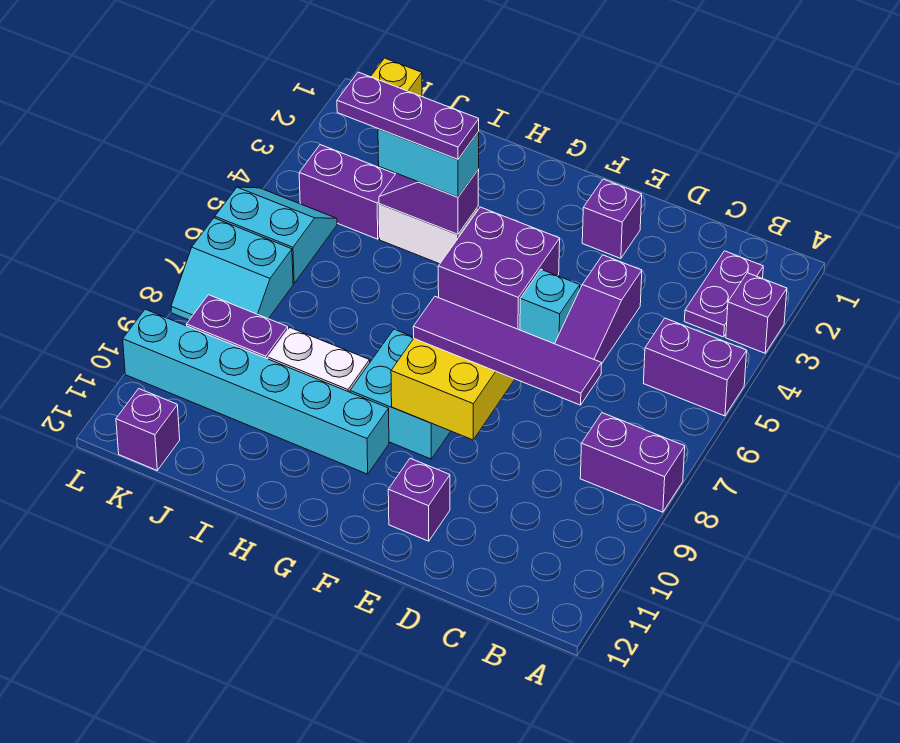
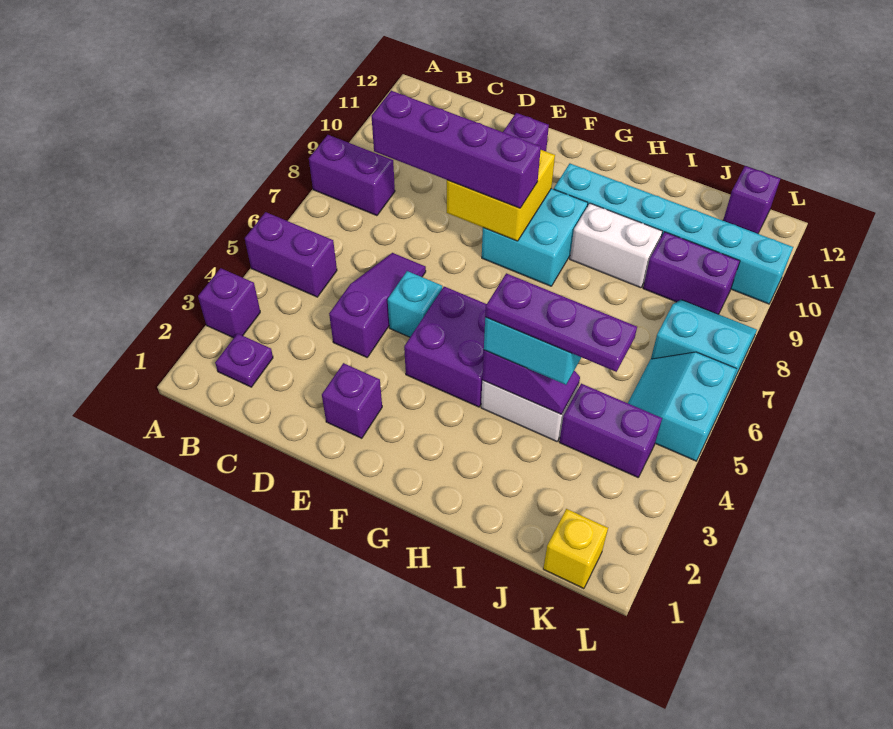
purple plate B2:B3 level 1 -> purple plate B2 level 1
purple tile C8:F8 level 3 -> purple brick C8:F8 level 3
cyan slope K5:L6 level 1 top 6 -> cyan slope K5:L6 level 1 top L

